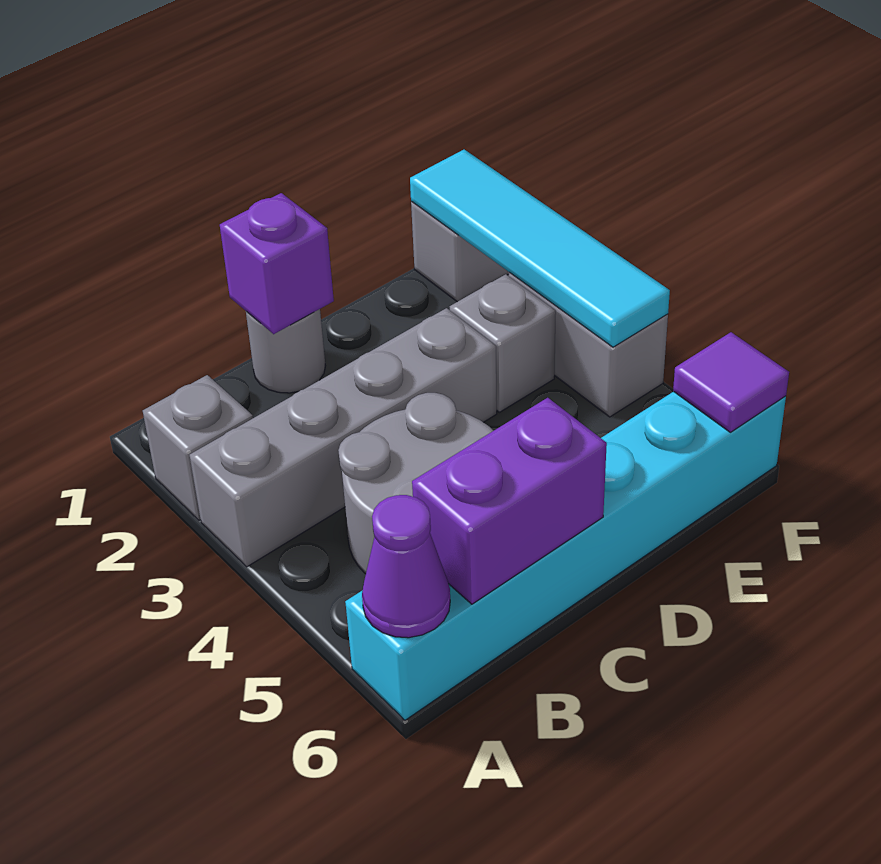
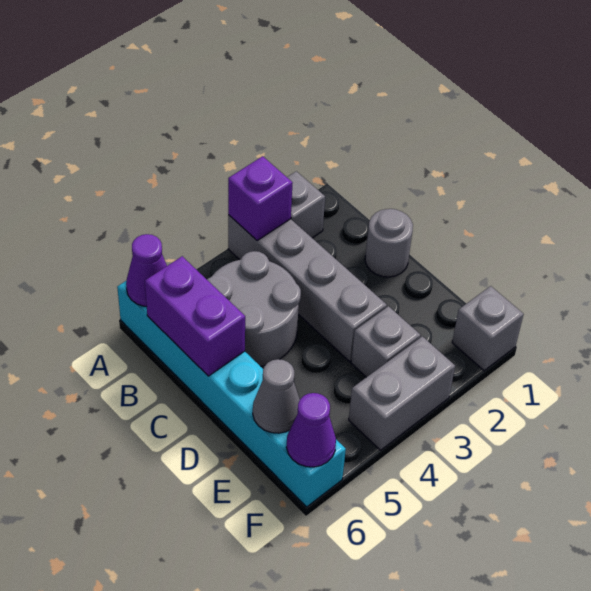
purple brick C1 level 2 -> purple brick A3 level 2
none -> grey cone E6 level 2
cyan tile F1:F4 level 2 -> none
purple tile F6 level 2 -> purple cone F6 level 2

